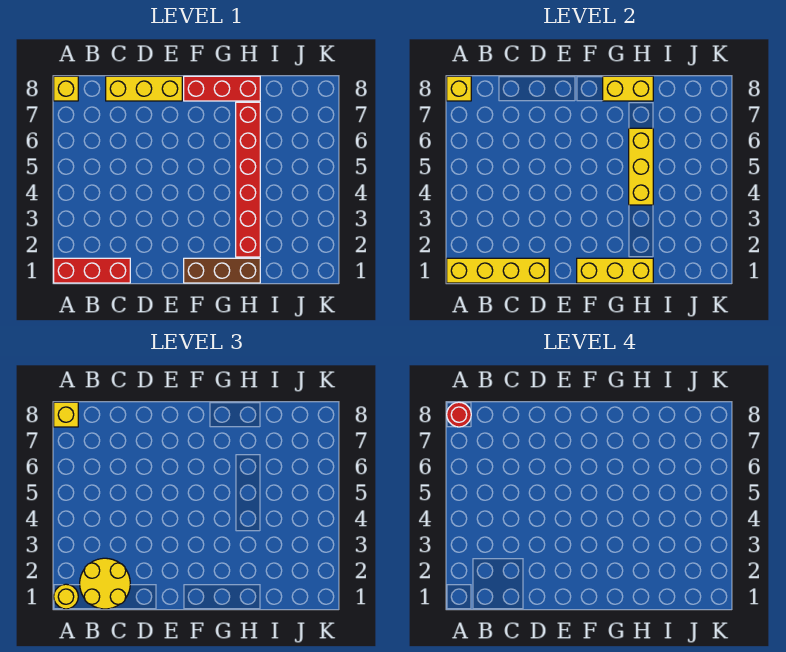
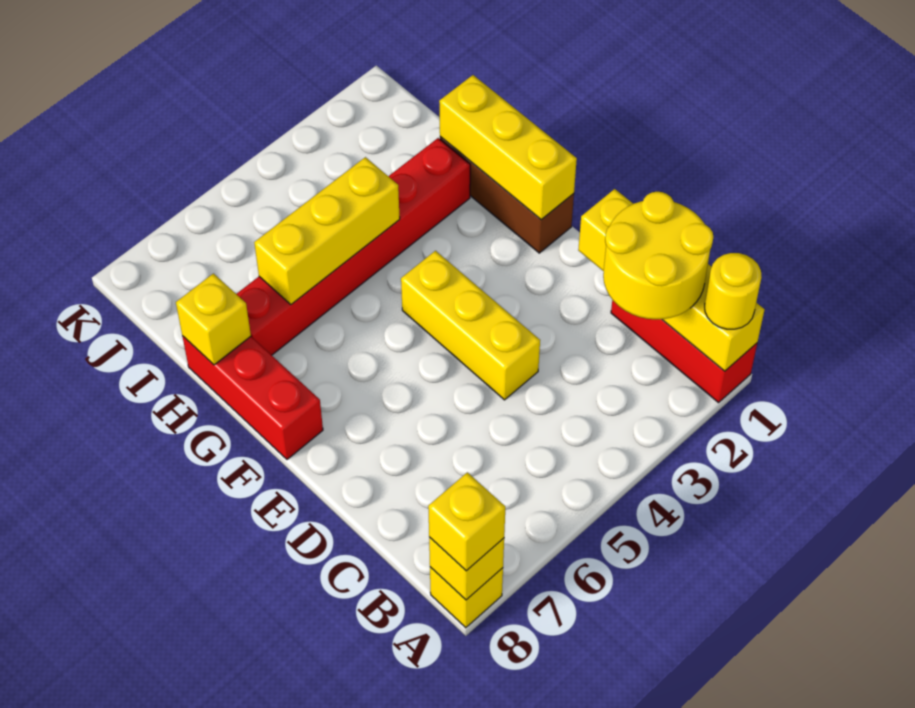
red round brick A8 level 4 -> none
yellow brick C8:E8 level 1 -> yellow brick D4:F4 level 1
yellow brick G8:H8 level 2 -> yellow brick H8 level 2

